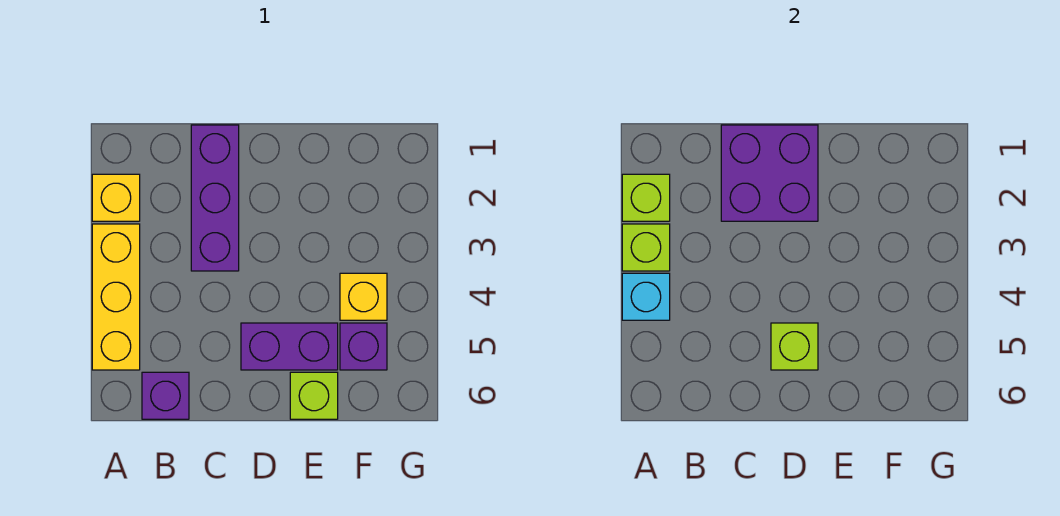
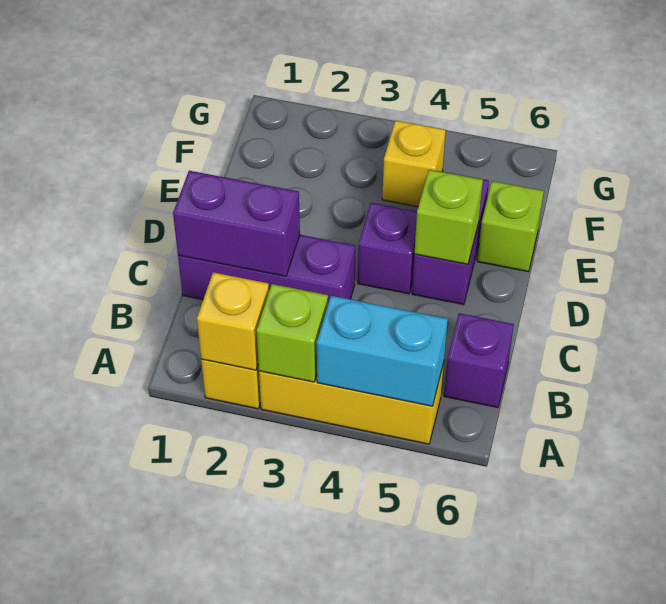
lime brick A2 level 2 -> yellow brick A2 level 2
cyan brick A4 level 2 -> cyan brick A4:A5 level 2
purple brick C1:D2 level 2 -> purple brick C1:C2 level 2
purple brick F5 level 1 -> purple brick D4 level 1

